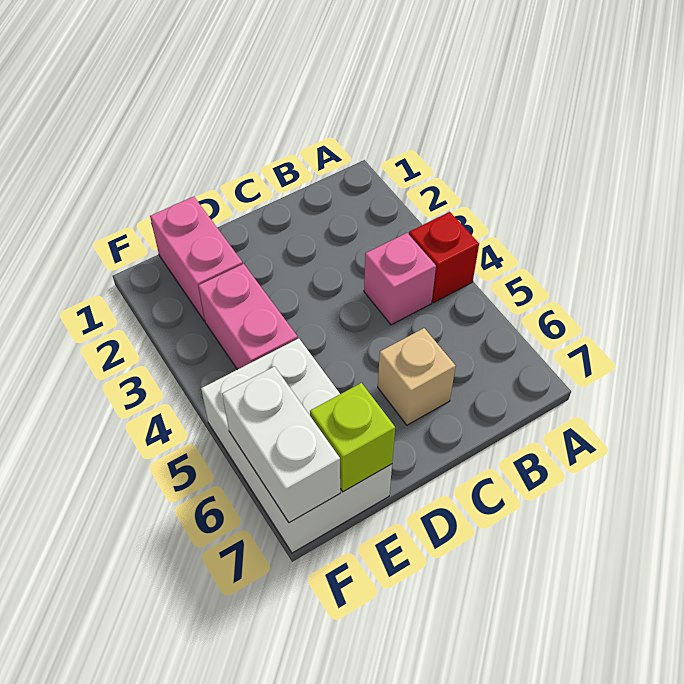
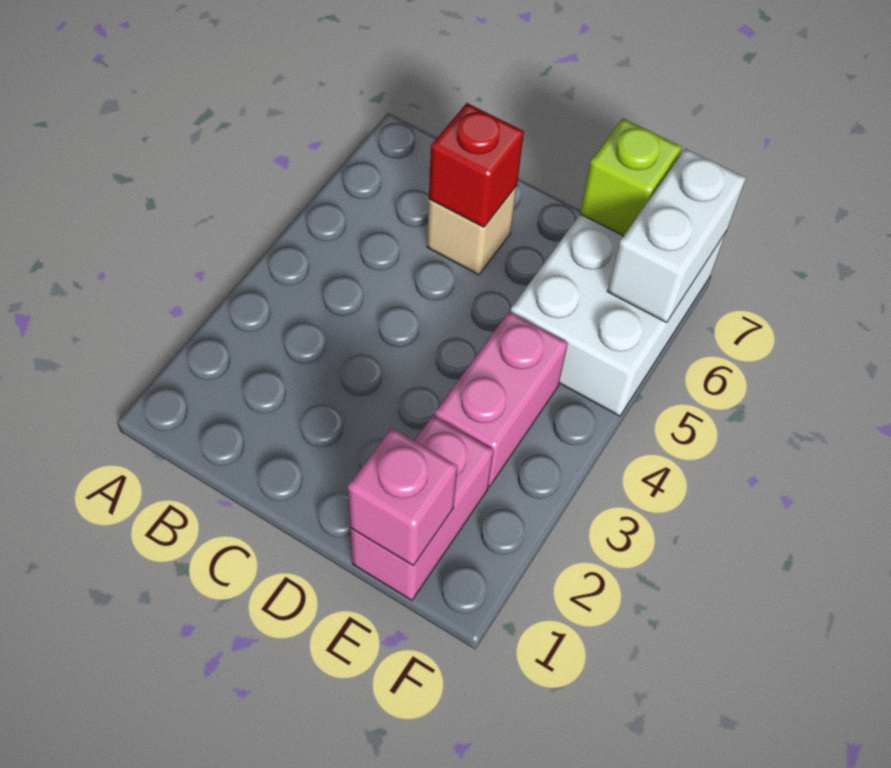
red brick A4 level 1 -> red brick C6 level 2
pink brick B4 level 1 -> pink brick E1 level 2

